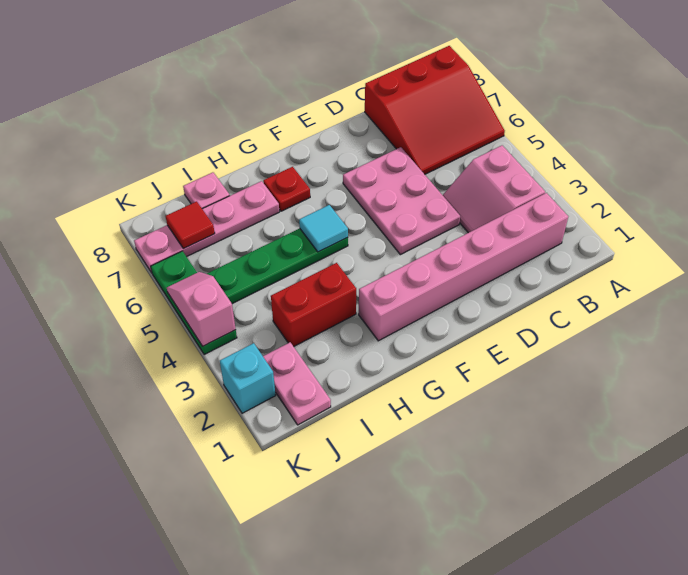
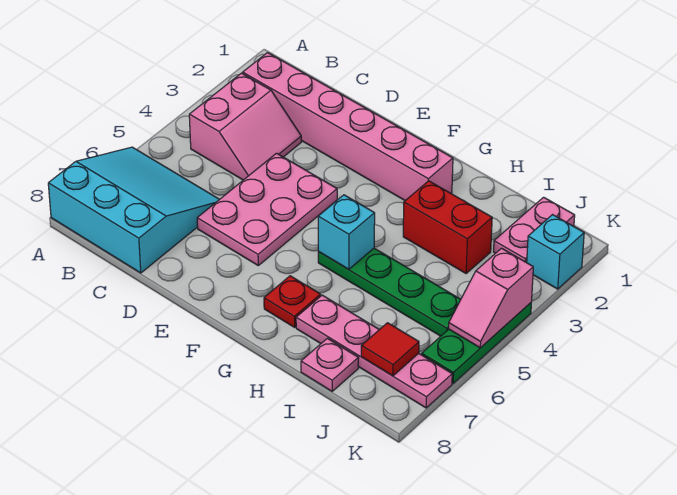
red slope A6:C8 level 1 top 8 -> cyan slope A6:C8 level 1 top 8
cyan tile G5 level 2 -> cyan brick G5 level 2

